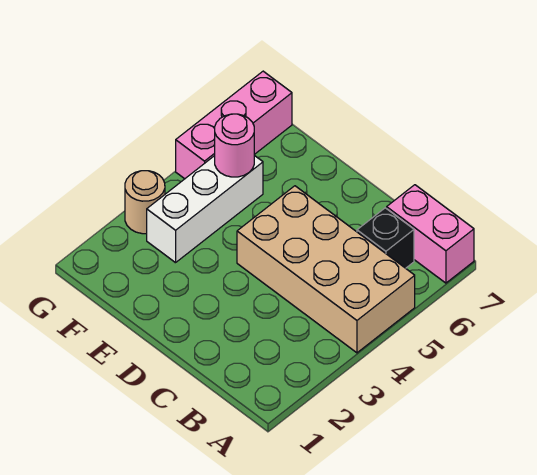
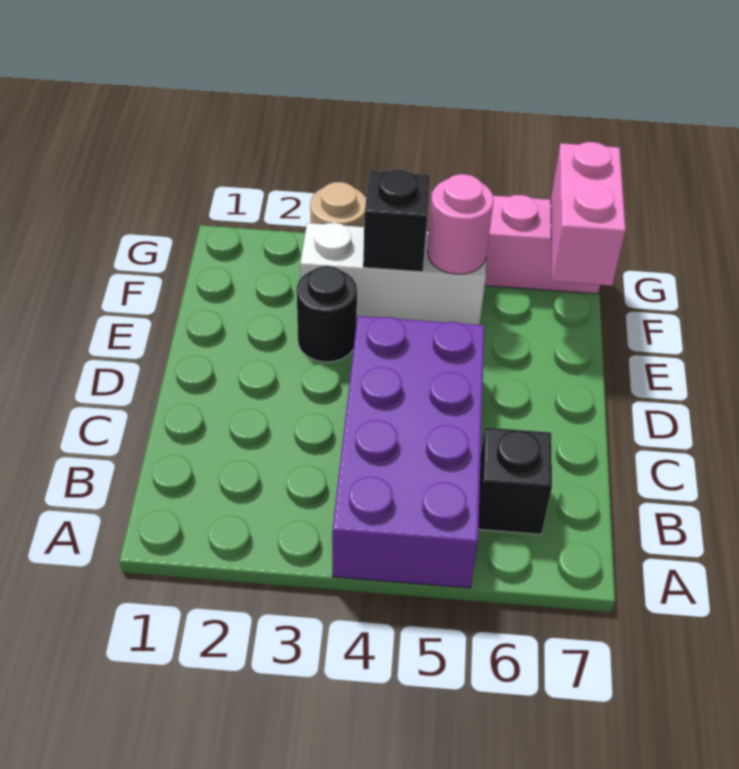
tan brick A4:D5 level 1 -> purple brick A4:D5 level 1
pink brick A7:B7 level 1 -> pink brick F7:G7 level 2
none -> black round brick E3 level 1
none -> black brick F4 level 2

